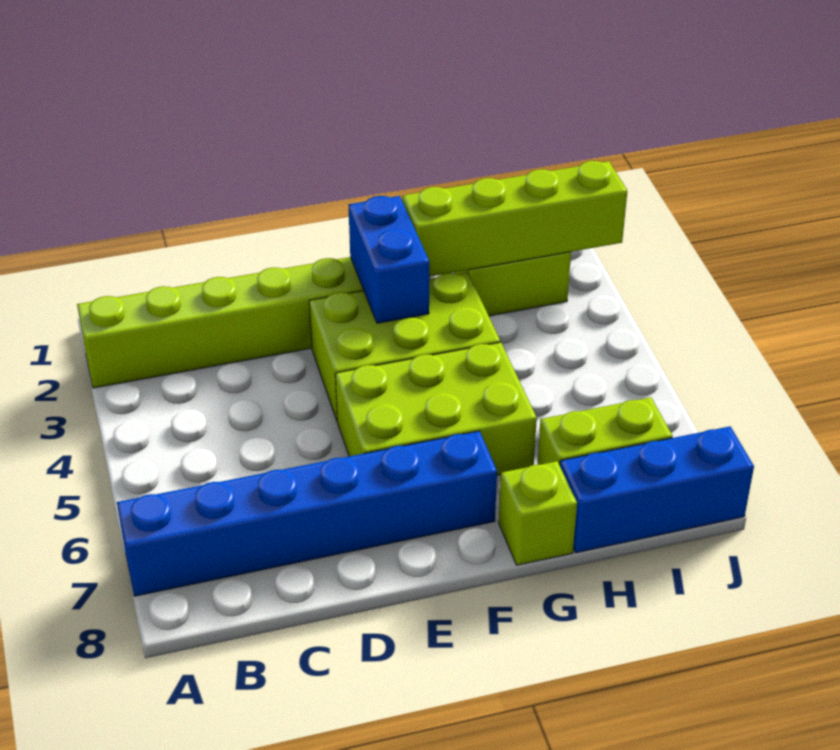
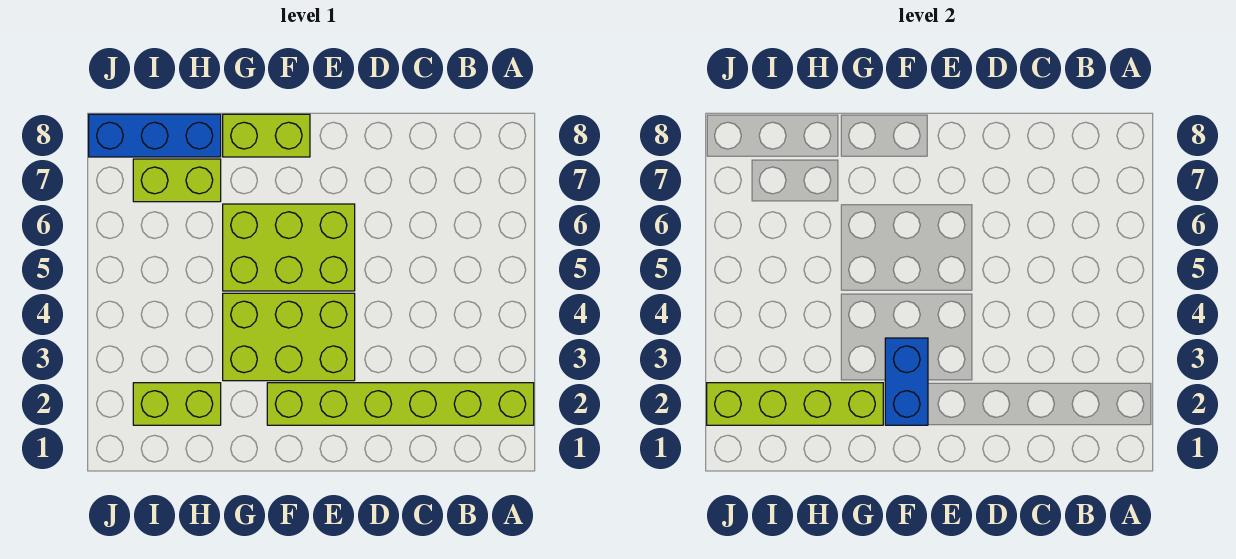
blue brick A7:F7 level 1 -> none
lime brick G8 level 1 -> lime brick F8:G8 level 1

